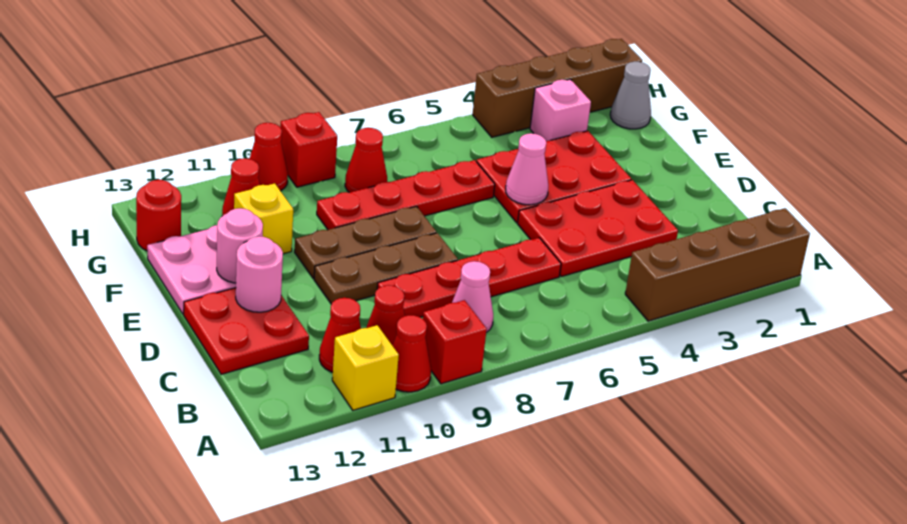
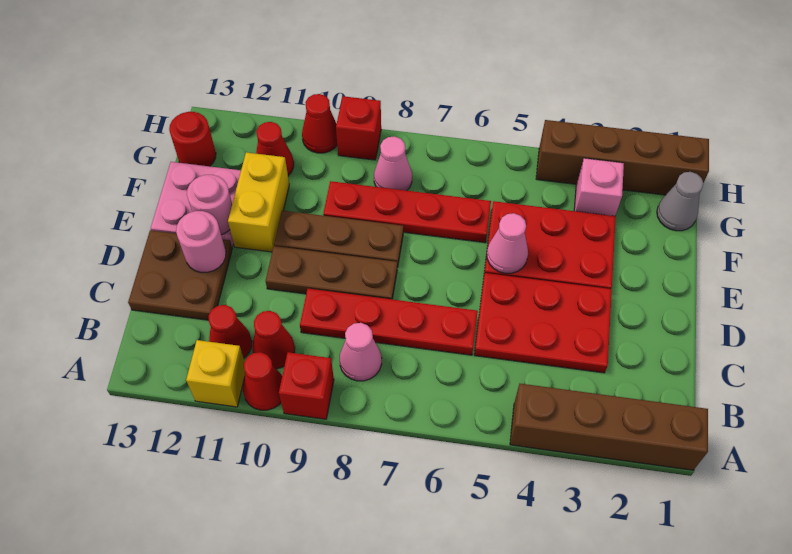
red plate C12:D13 level 1 -> brown plate C12:D13 level 1
yellow brick F11 level 1 -> yellow brick E11:F11 level 1
red cone G8 level 1 -> pink cone G8 level 1

